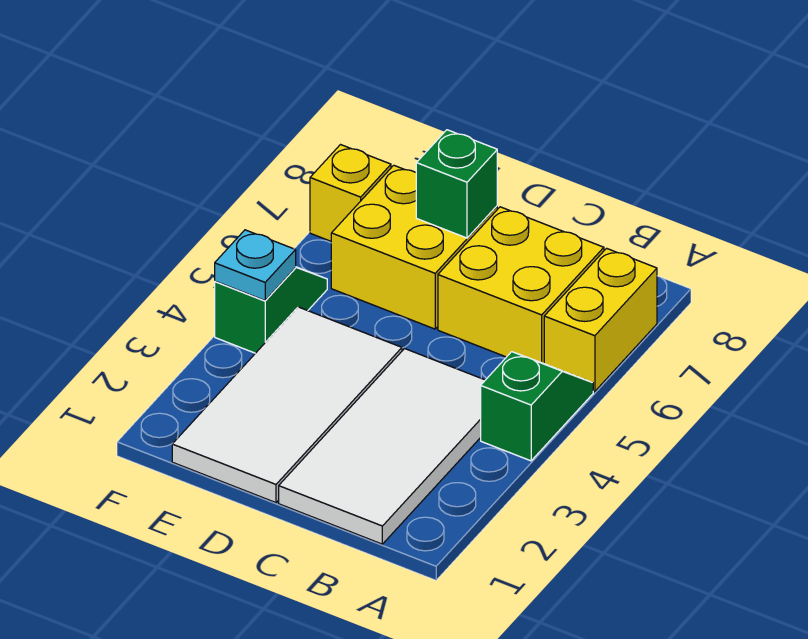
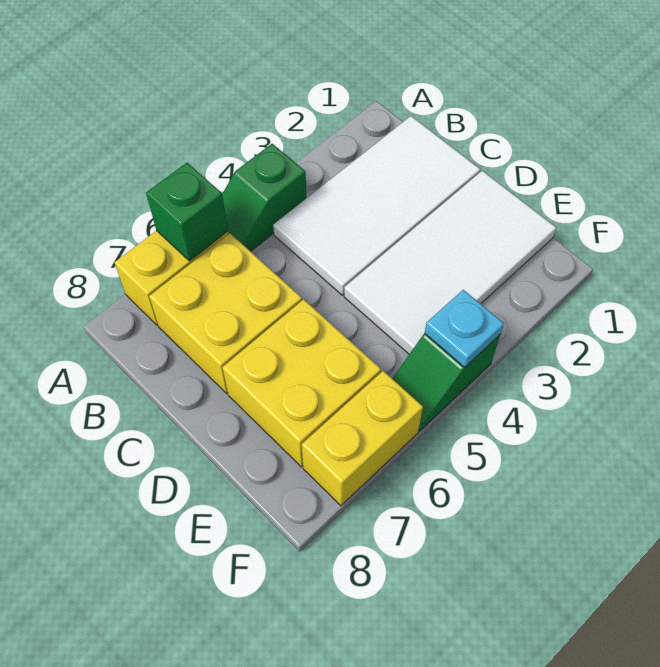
green brick D7 level 2 -> green brick A6 level 2
yellow brick F7 level 1 -> yellow brick F6:F7 level 1

